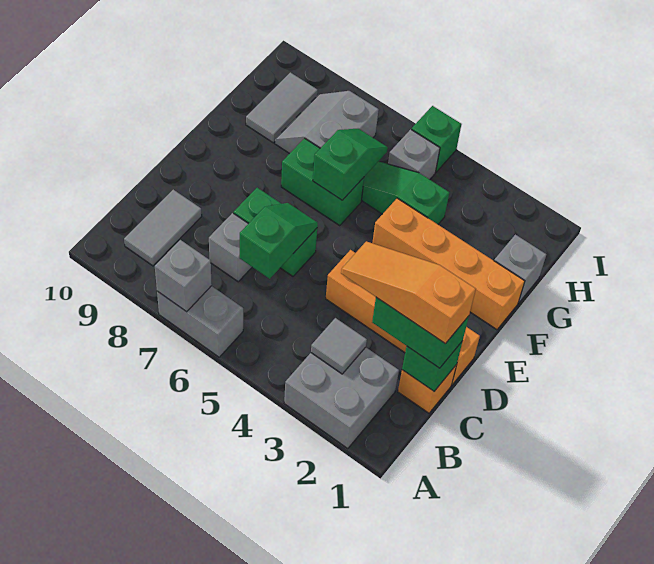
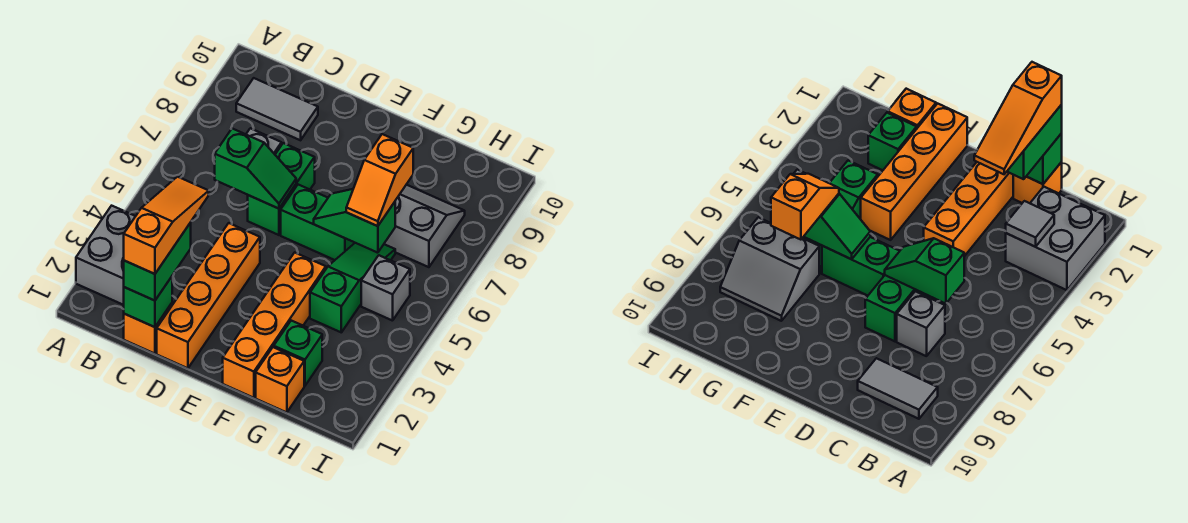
grey brick A6:A7 level 1 -> none
grey brick A7 level 2 -> none
green brick F6:F7 level 1 -> green brick E6:F6 level 1
green slope F6:G6 level 2 top F -> green slope F6:G6 level 2 top G
grey brick G1 level 1 -> orange brick G1 level 1
none -> orange slope G6:G7 level 3 top 7
grey tile G9:H9 level 1 -> none
green brick I5 level 1 -> green brick G2 level 1

